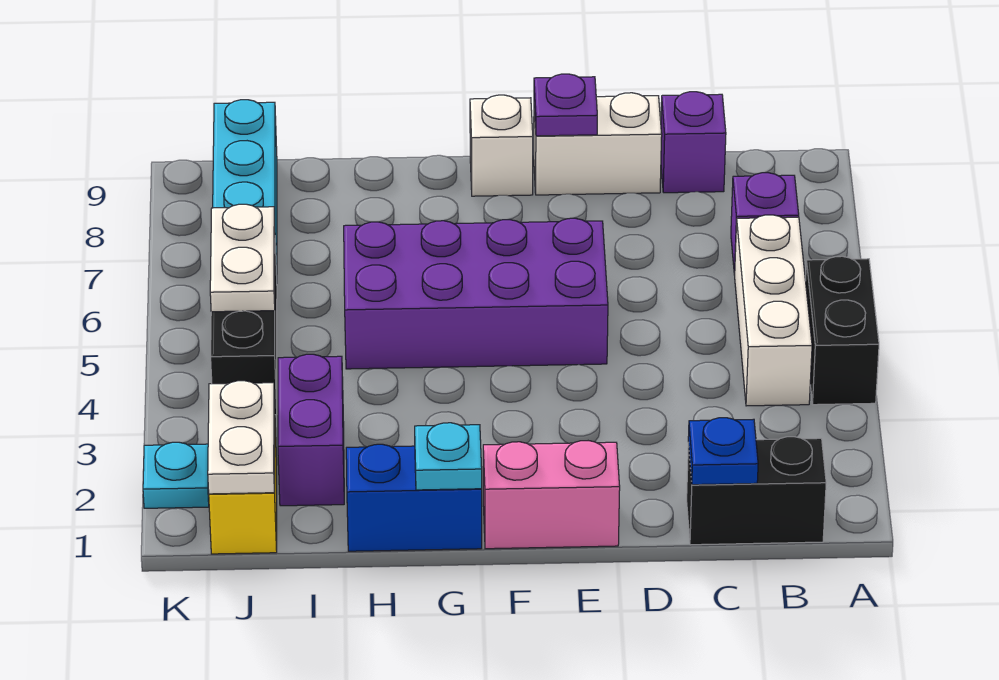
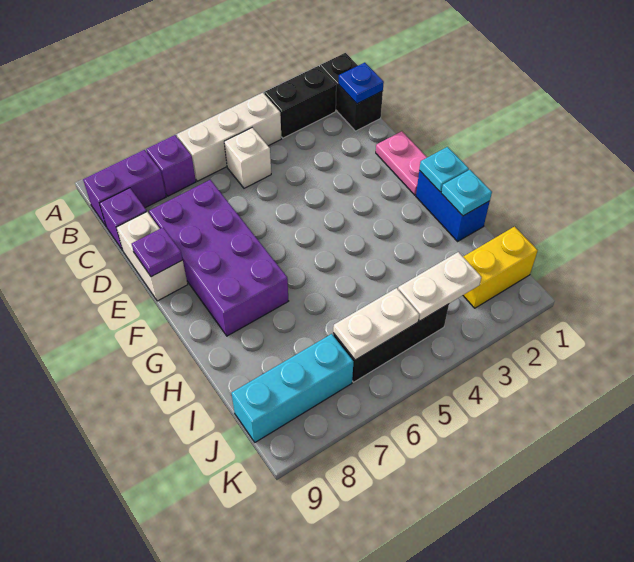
black brick A4:A5 level 1 -> black brick B2:B3 level 1
pink brick E1:F1 level 1 -> pink plate E1:F1 level 1
purple brick E5:H6 level 1 -> purple brick D7:G8 level 1
white brick F9 level 1 -> white brick C5 level 1
purple brick I2:I3 level 1 -> purple brick B8:B9 level 1
white plate J1:J2 level 2 -> white plate J3:J4 level 2
cyan plate K2 level 1 -> cyan plate H1 level 2

